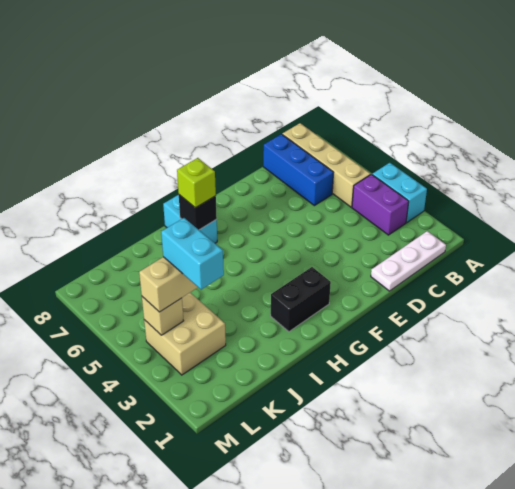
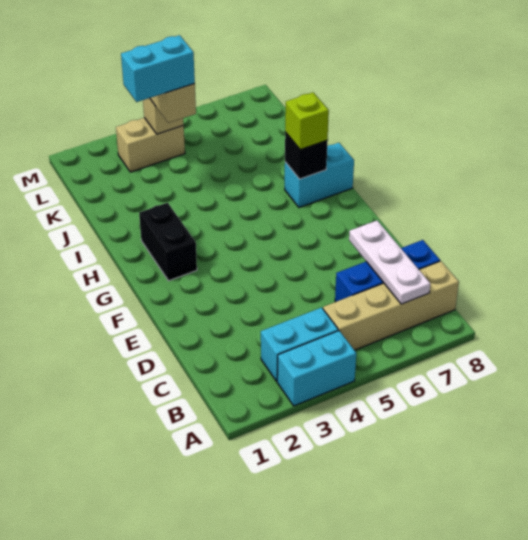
white plate B1:D1 level 1 -> white plate B7:D7 level 2
purple brick B3:B4 level 1 -> cyan brick B3:B4 level 1
tan brick K3:L4 level 1 -> tan brick L3:L4 level 1

